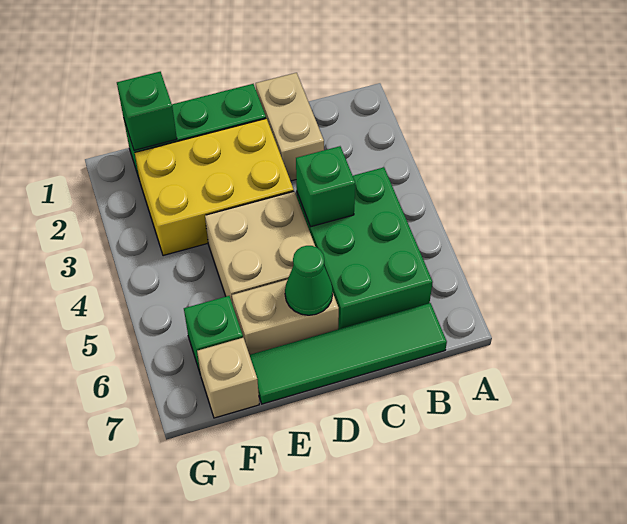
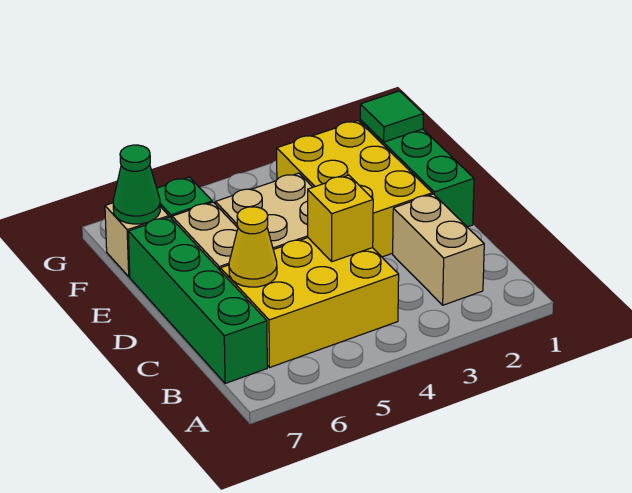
green brick B4:C6 level 1 -> yellow brick B4:C6 level 1
green tile B7:E7 level 1 -> green brick B7:E7 level 1
tan brick C1:C2 level 1 -> tan brick B2:C2 level 1
green brick C4 level 2 -> yellow brick C4 level 2
none -> yellow cone C6 level 2
green cone D6 level 2 -> green cone F7 level 2
green brick F1 level 2 -> green tile F1 level 2

